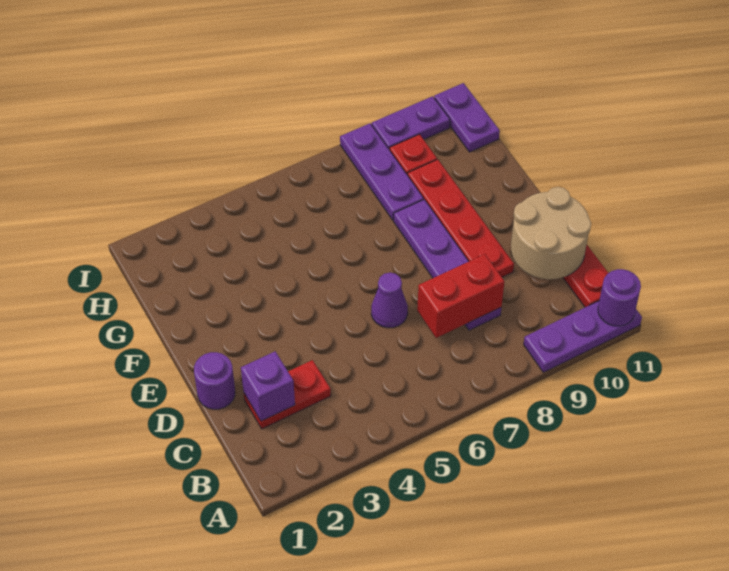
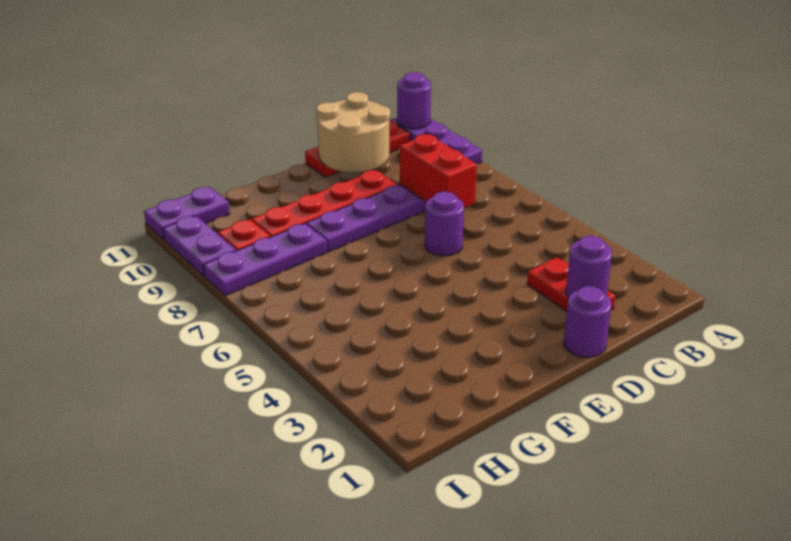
purple brick C2 level 2 -> purple round brick C2 level 2
purple cone D6 level 1 -> purple round brick D6 level 1

